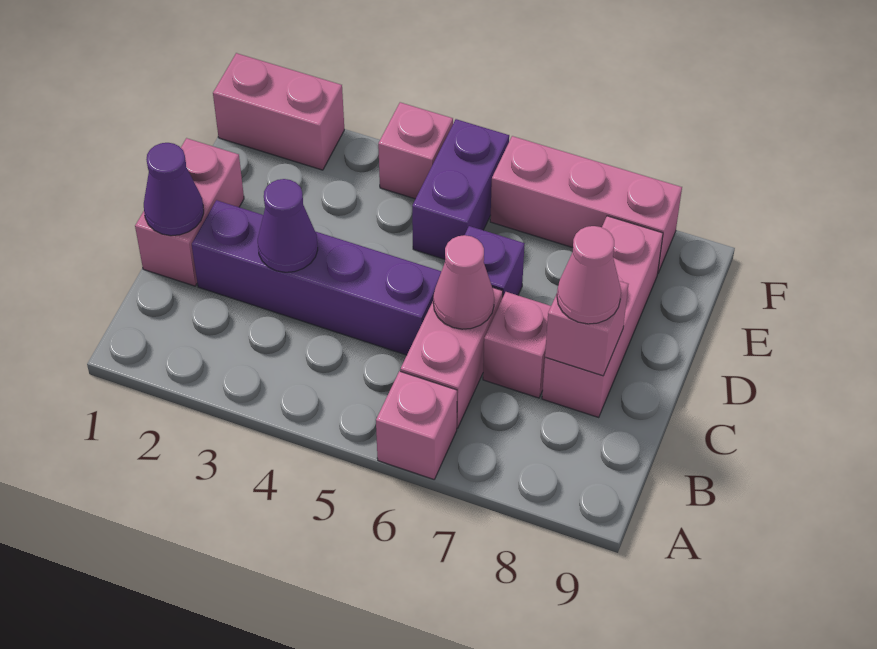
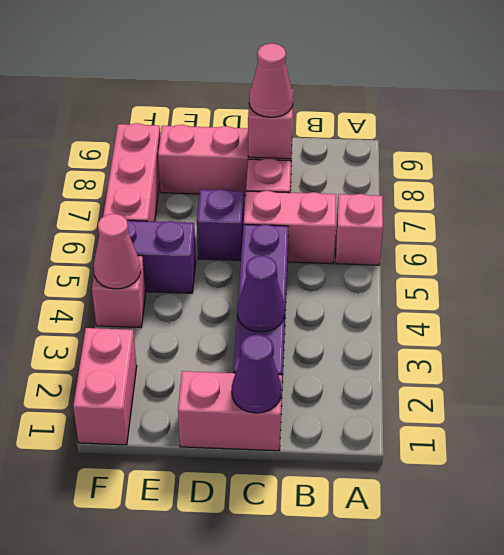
pink cone C6 level 2 -> pink cone F4 level 2

